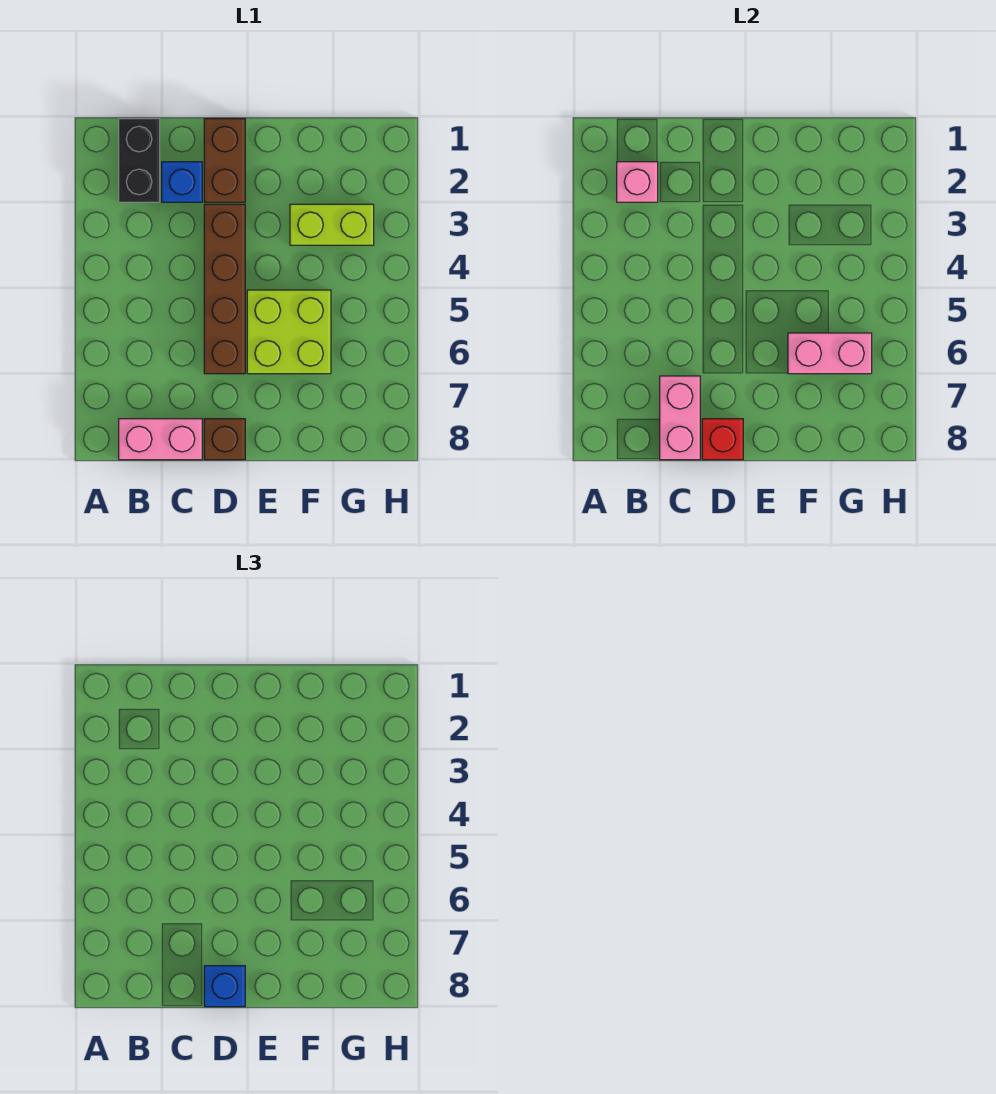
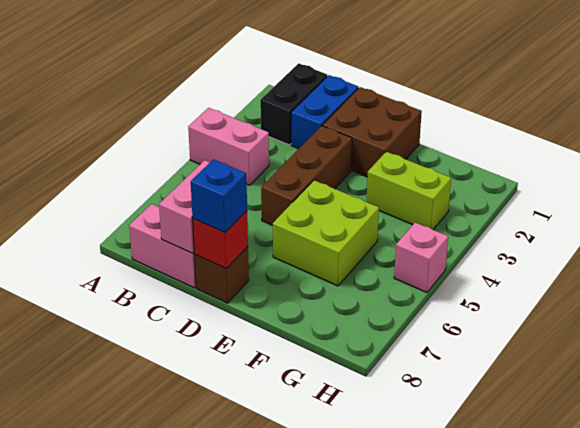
pink brick B2 level 2 -> pink brick H5 level 1
blue brick C2 level 1 -> blue brick C1:C2 level 1
brown brick D1:D2 level 1 -> brown brick D1:E2 level 1
brown brick D3:D6 level 1 -> brown brick D3:D5 level 1
pink brick F6:G6 level 2 -> pink brick A4:B4 level 1

